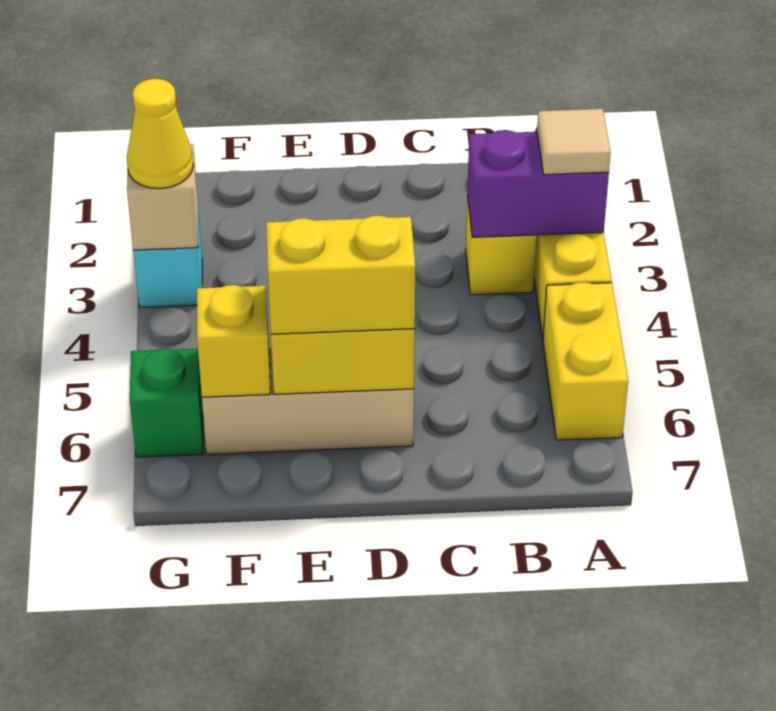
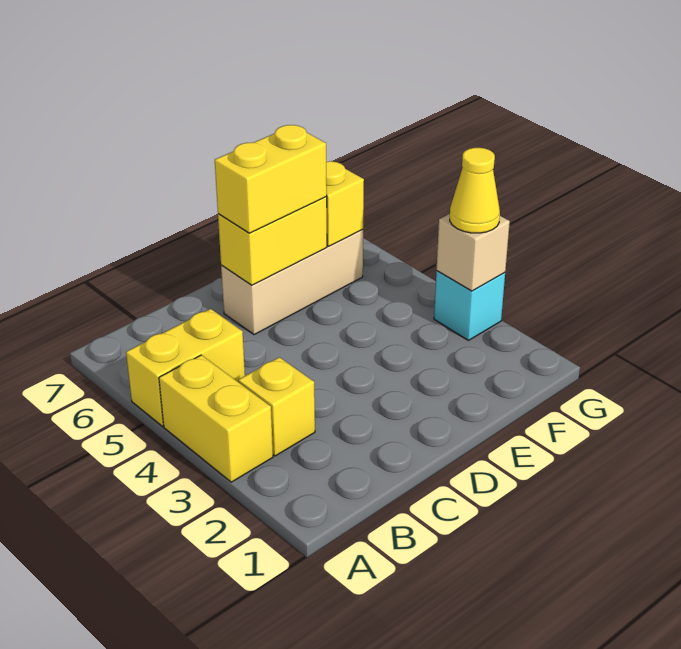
purple brick A3:B3 level 2 -> none
tan tile A3 level 3 -> none
yellow brick A5:A6 level 1 -> yellow brick A5:B5 level 1
green brick G6 level 1 -> none

